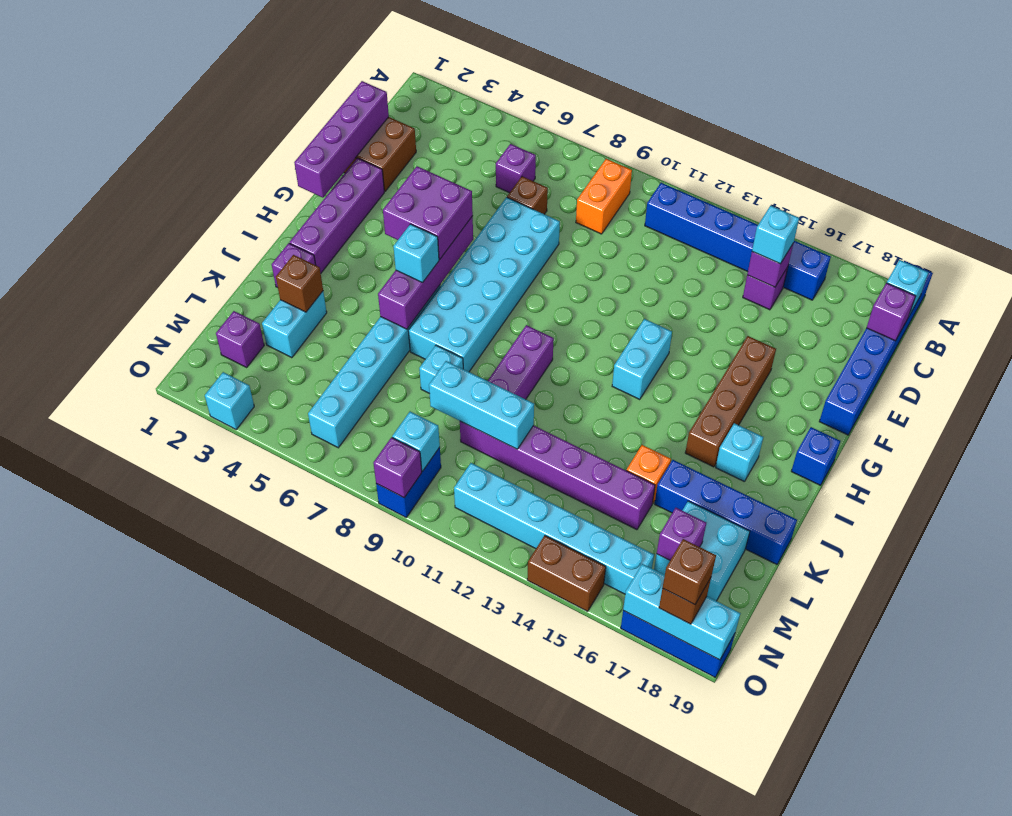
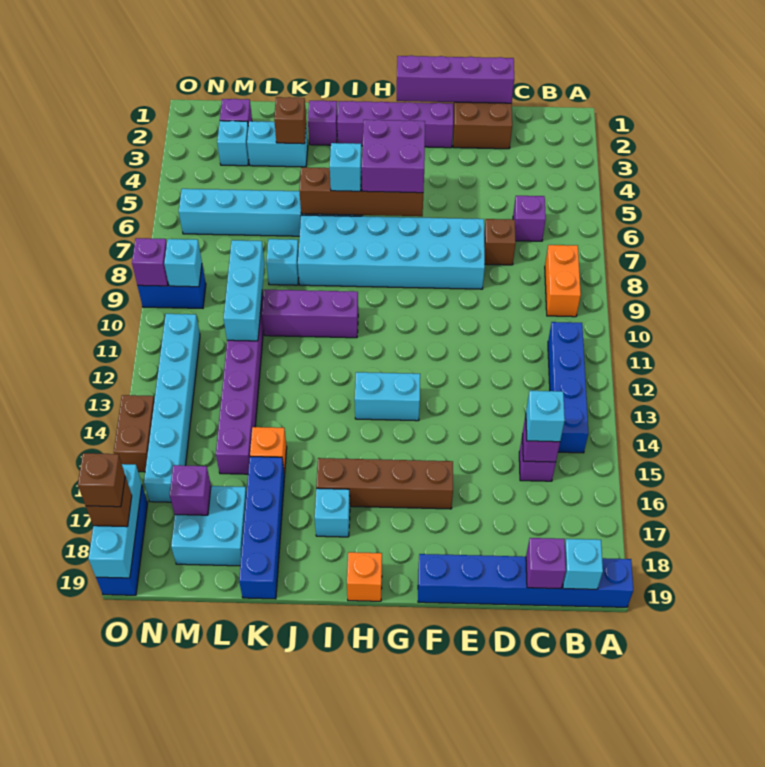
orange brick B9:C9 level 1 -> orange brick B8:B9 level 1
blue brick B11:B16 level 1 -> blue brick B11:B14 level 1
purple brick G6:J6 level 2 -> brown brick G6:J6 level 2
blue brick H19 level 1 -> orange brick H19 level 1
cyan brick O3 level 1 -> cyan brick M3 level 1

